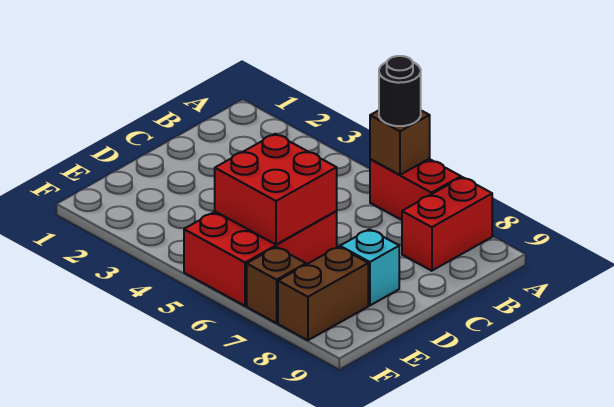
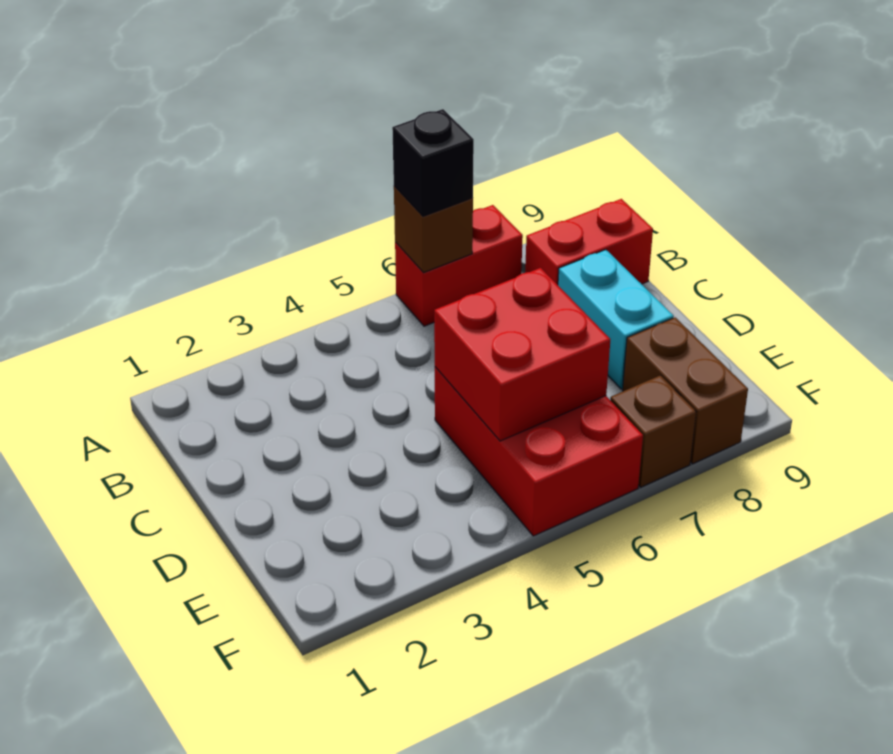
black round brick A6 level 3 -> black brick A6 level 3
red brick A8:B8 level 1 -> red brick B8:B9 level 1
cyan brick D8 level 1 -> cyan brick C8:D8 level 1

